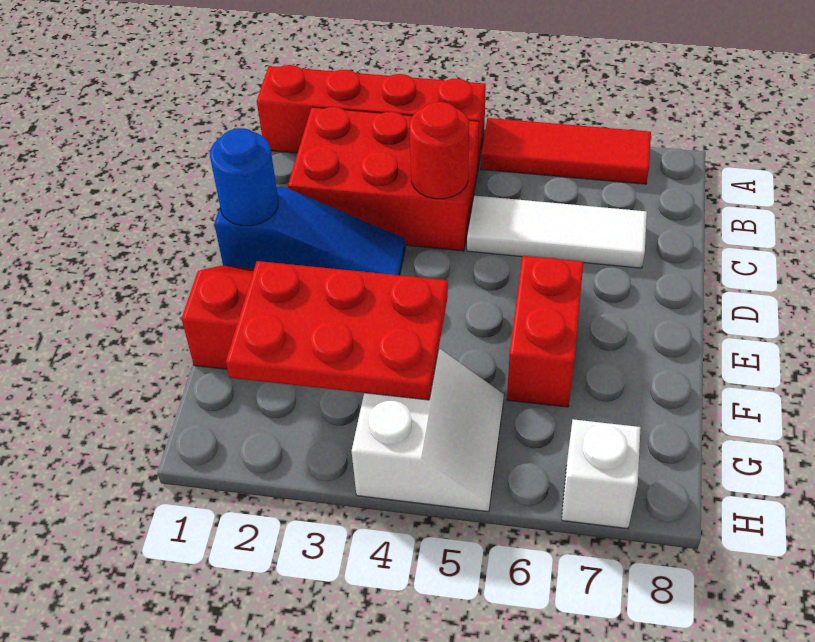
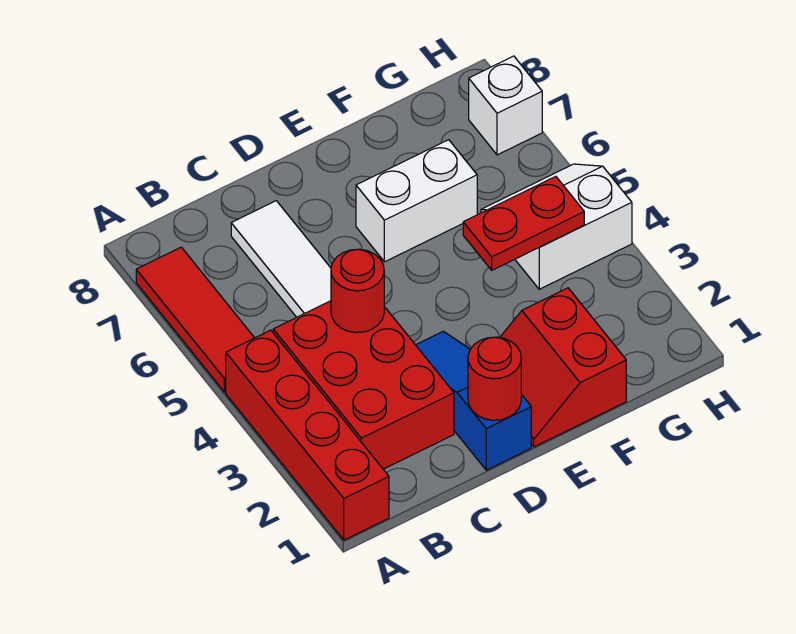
blue round brick D1 level 2 -> red round brick D1 level 2
red brick E6:F6 level 1 -> white brick E6:F6 level 1
red plate F2:G4 level 2 -> red plate F4:G4 level 2

